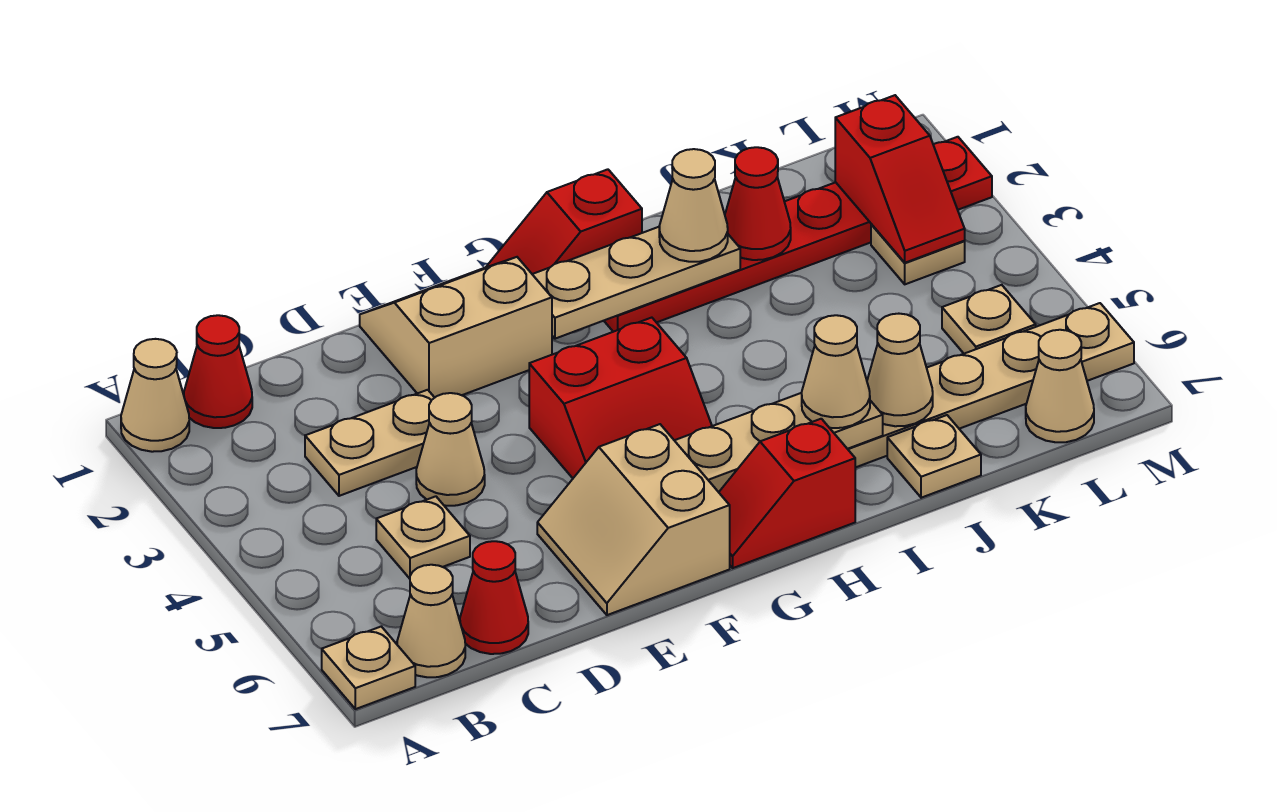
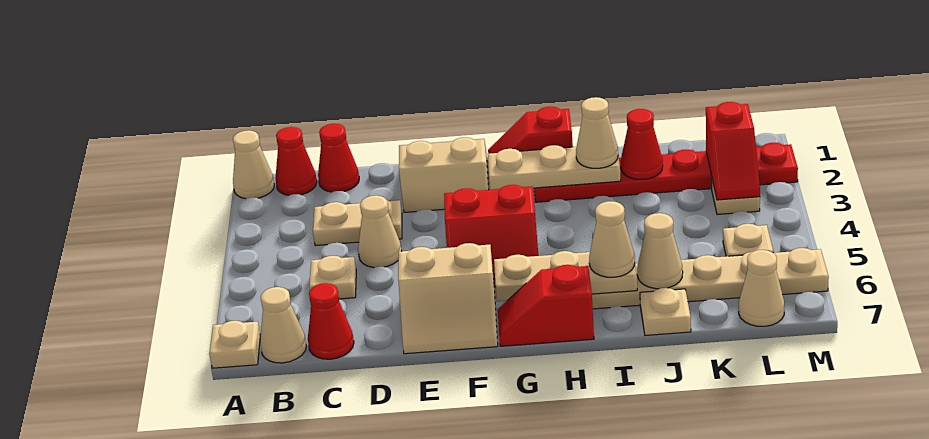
none -> red cone C1 level 1
tan slope E6:F7 level 1 top F -> tan slope E6:F7 level 1 top 6

